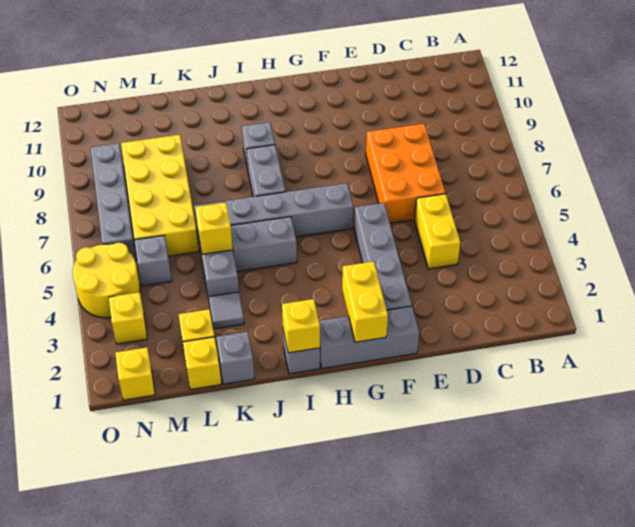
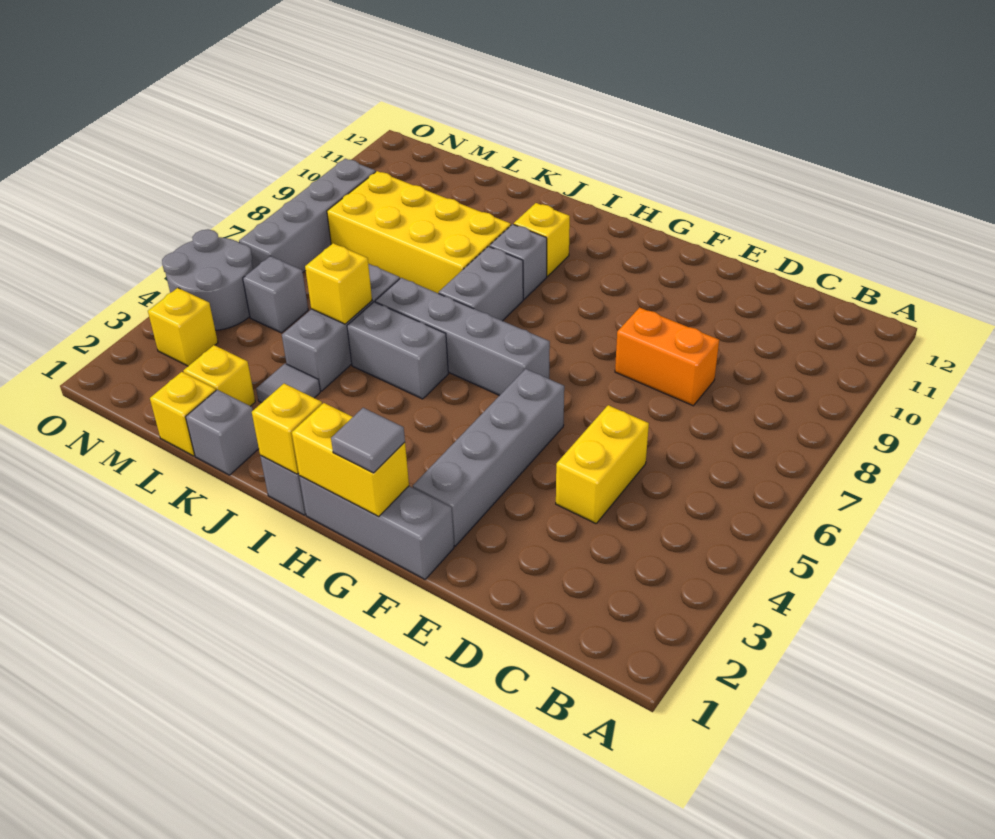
orange brick D6:E8 level 1 -> orange brick D8:E8 level 1
yellow brick G1:G2 level 2 -> yellow brick G1:H1 level 2
none -> grey tile G1 level 3
yellow brick L6:M9 level 1 -> yellow brick J8:M9 level 1
yellow brick N1 level 1 -> yellow brick I10 level 1
yellow round brick N4:O5 level 1 -> grey round brick N4:O5 level 1

